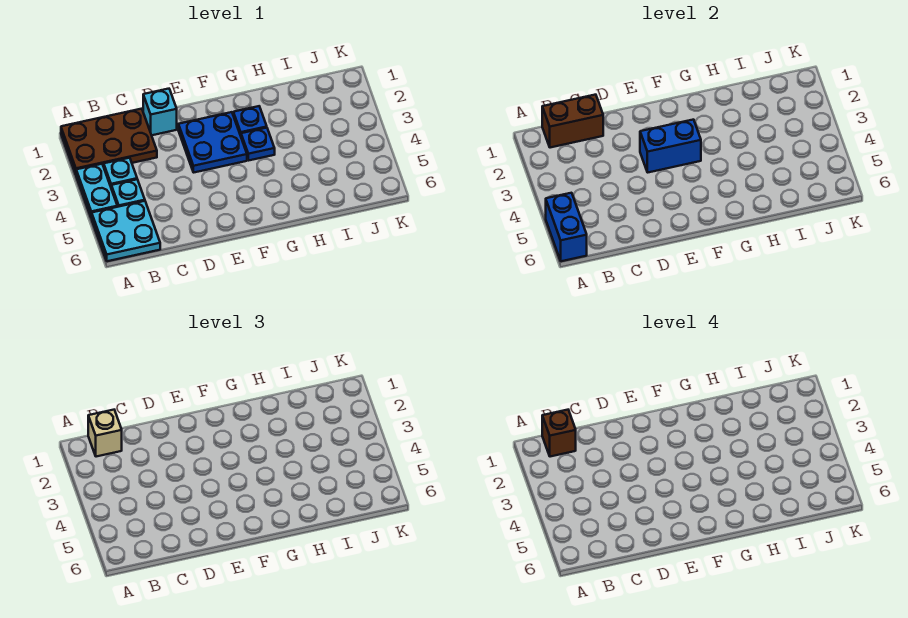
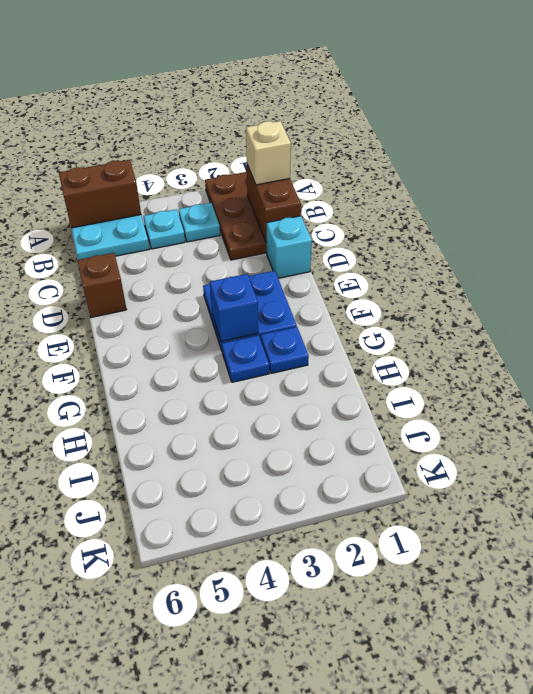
cyan plate A3:A4 level 1 -> none
blue brick A5:A6 level 2 -> brown brick A5:A6 level 2
brown brick B1 level 4 -> brown brick D6 level 1
blue brick E3:F3 level 2 -> blue brick F3 level 2

